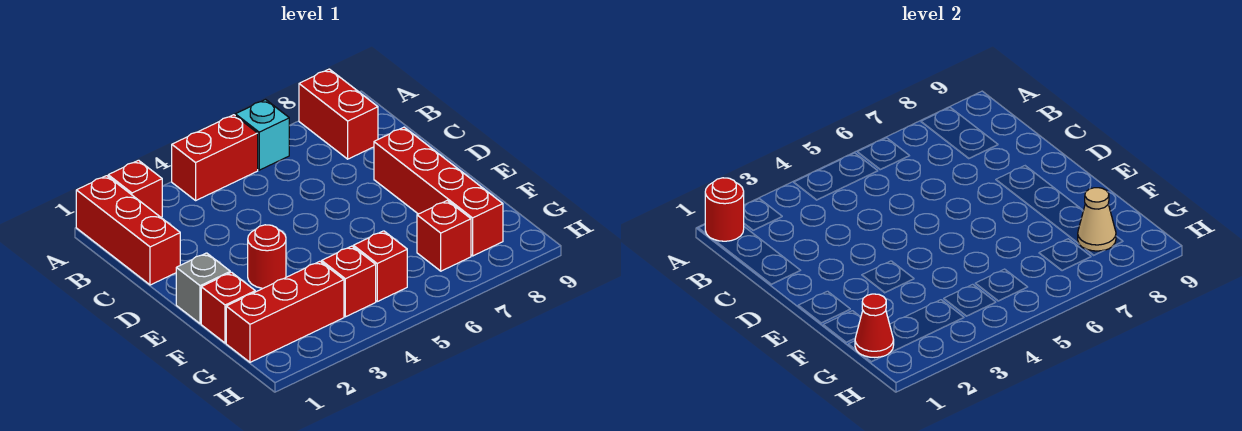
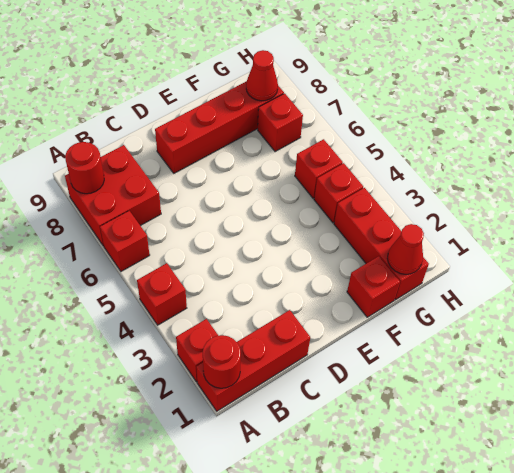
red brick A4:A5 level 1 -> red brick A4 level 1
cyan brick A6 level 1 -> red brick A6 level 1
red brick A8:B8 level 1 -> red brick A7:B8 level 1
grey brick E1 level 1 -> none
red round brick E3 level 1 -> red round brick A8 level 2
tan cone G8 level 2 -> red cone G8 level 2

